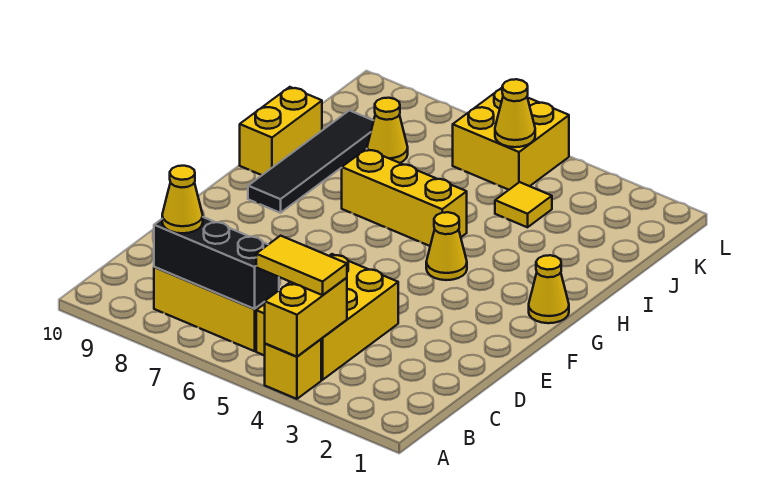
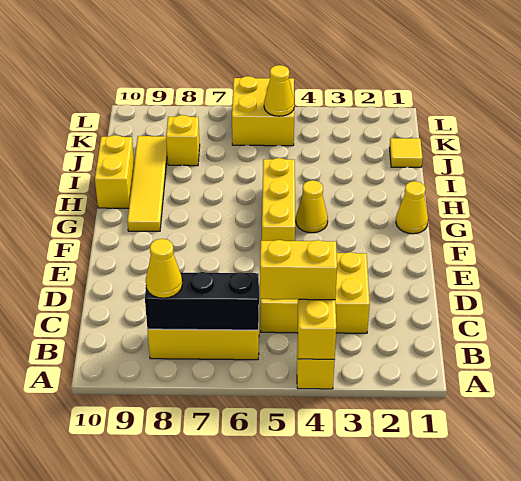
yellow brick B4:D5 level 1 -> yellow brick C3:D5 level 1
yellow tile B4:B5 level 3 -> yellow brick B4:B5 level 3
black tile G9:J9 level 1 -> yellow tile G9:J9 level 1
yellow brick H5:H7 level 1 -> yellow brick F5:H5 level 1
yellow tile J4 level 1 -> yellow tile J1 level 1
yellow cone J8 level 1 -> yellow brick J8 level 1

